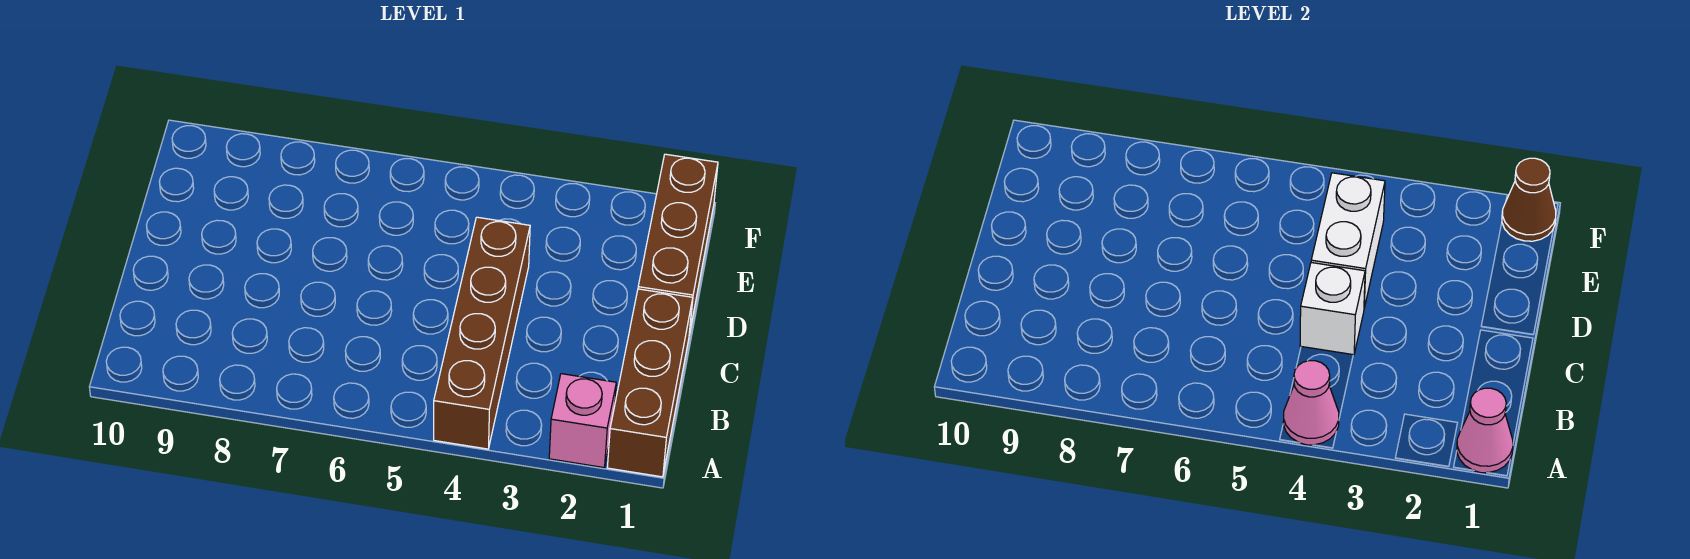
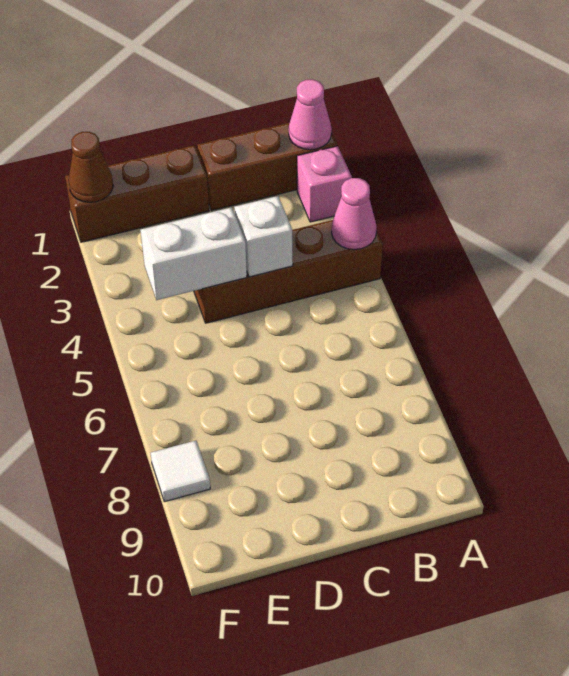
none -> white tile F8 level 1

